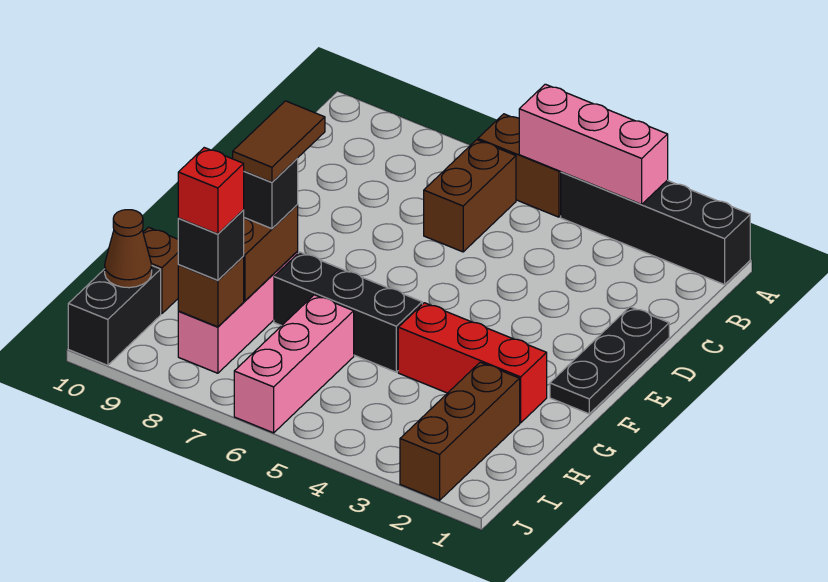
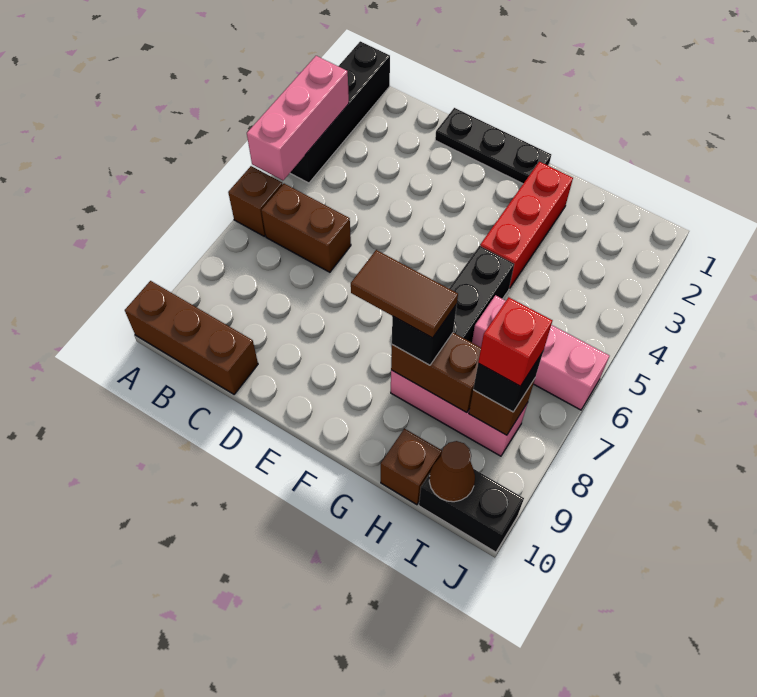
brown brick A5:A6 level 1 -> brown brick A6 level 1
brown brick H2:J2 level 1 -> brown brick A10:C10 level 1

